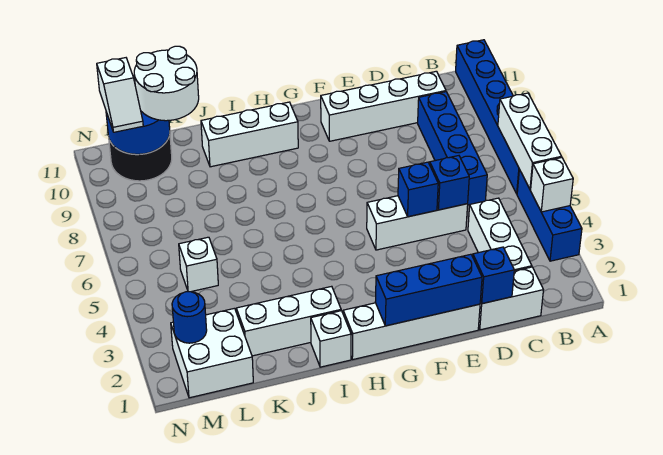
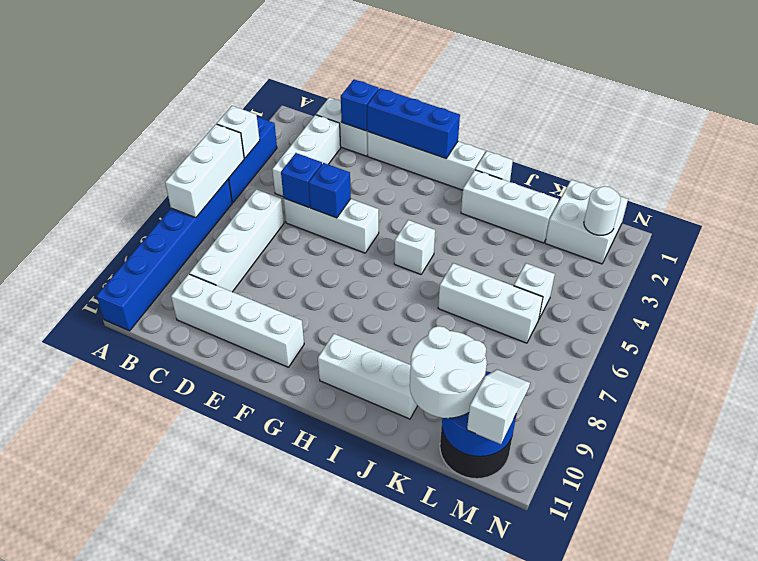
blue brick C6:C9 level 1 -> white brick C6:C9 level 1
none -> white brick H5 level 1
none -> white brick J6:L6 level 1
blue round brick M2 level 2 -> white round brick M2 level 2

